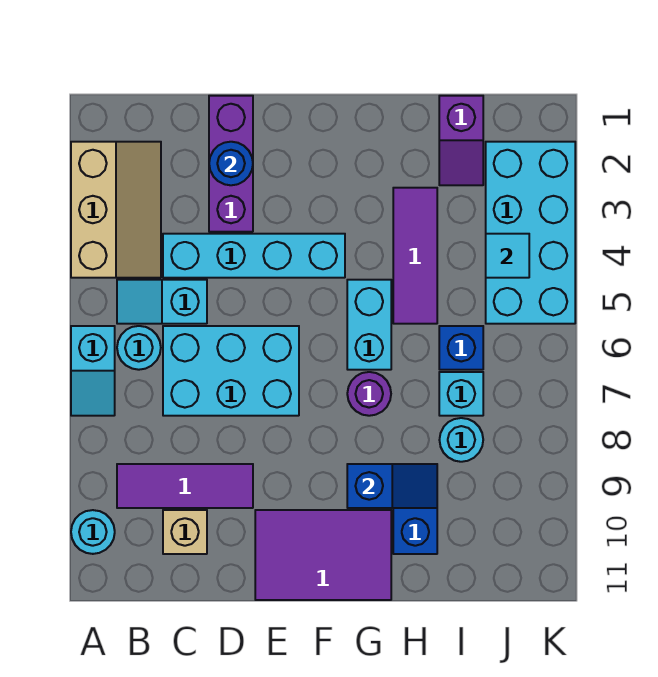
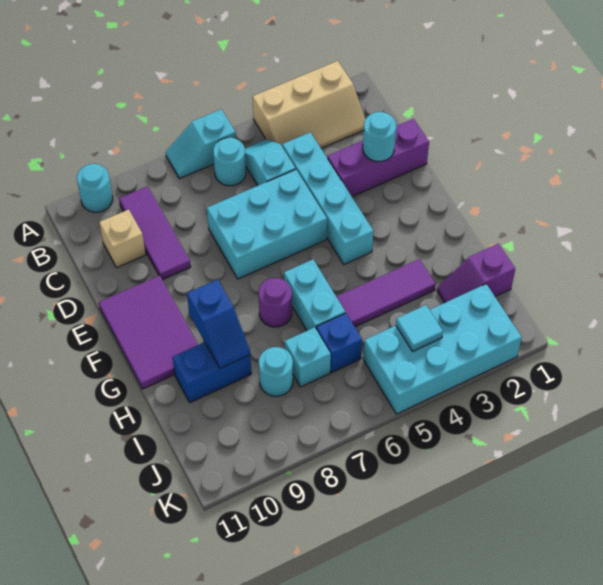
cyan brick C6:E7 level 1 -> cyan brick D5:E7 level 1
blue round brick D2 level 2 -> cyan round brick D2 level 2
cyan brick G5:G6 level 1 -> cyan brick G6:H6 level 1

